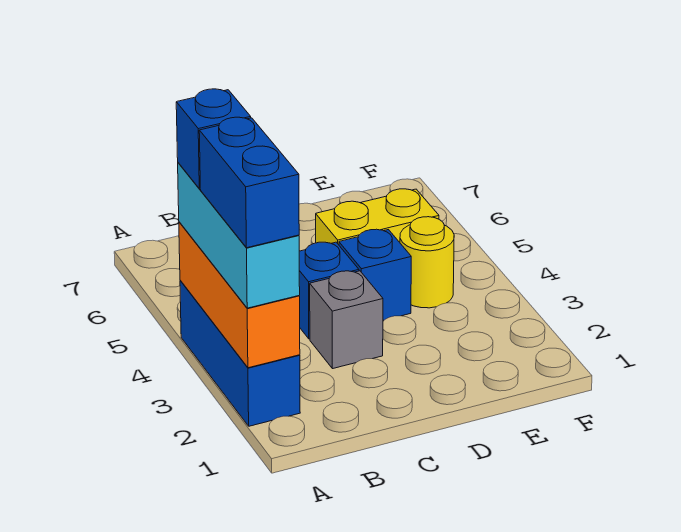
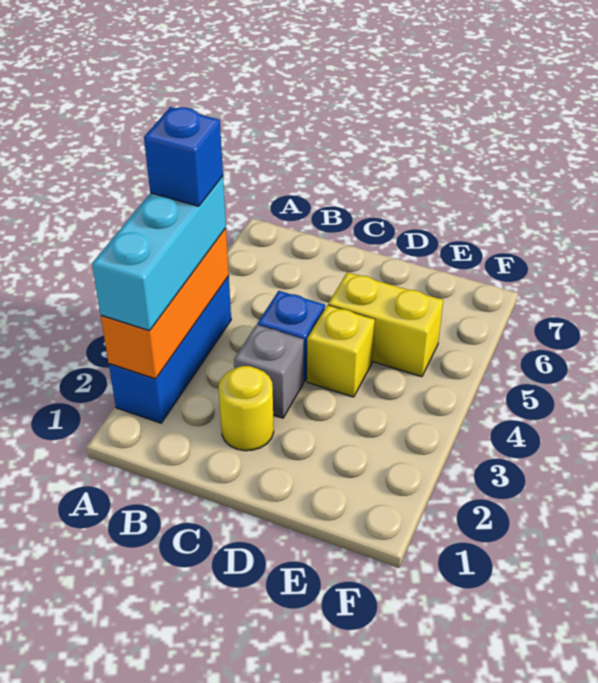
blue brick A2:A3 level 4 -> none
blue brick D4 level 1 -> yellow brick D4 level 1
yellow round brick E4 level 1 -> yellow round brick C2 level 1

